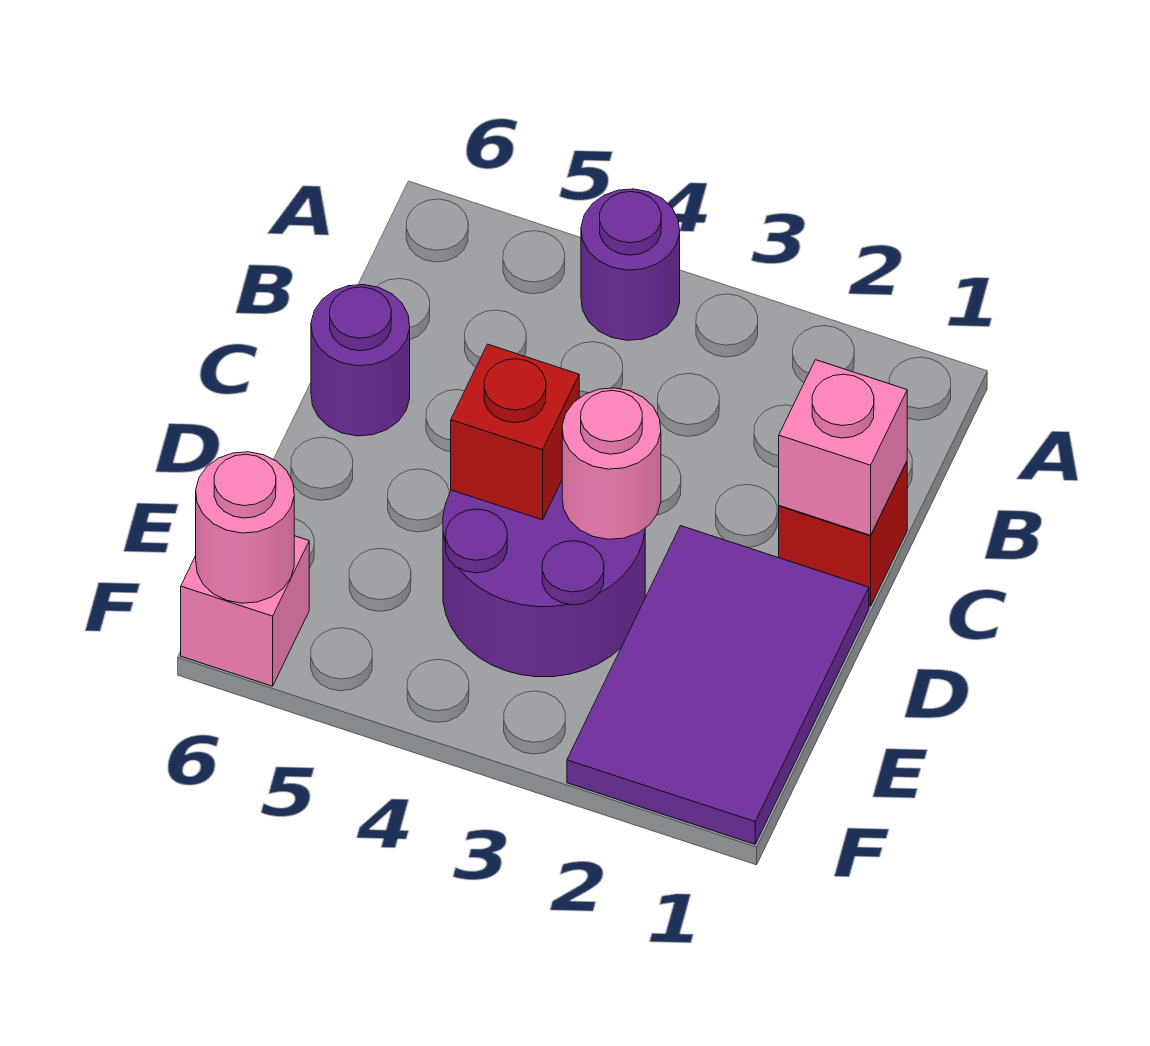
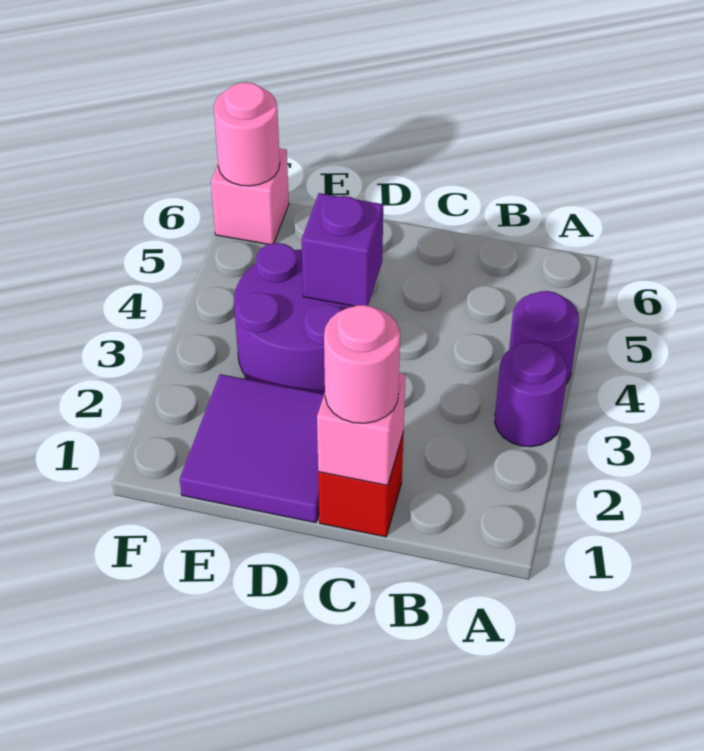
purple round brick C6 level 1 -> purple round brick A3 level 1
purple tile D1:F2 level 1 -> purple tile D1:E2 level 1
pink round brick D3 level 2 -> pink round brick C1 level 3
red brick D4 level 2 -> purple brick D4 level 2

